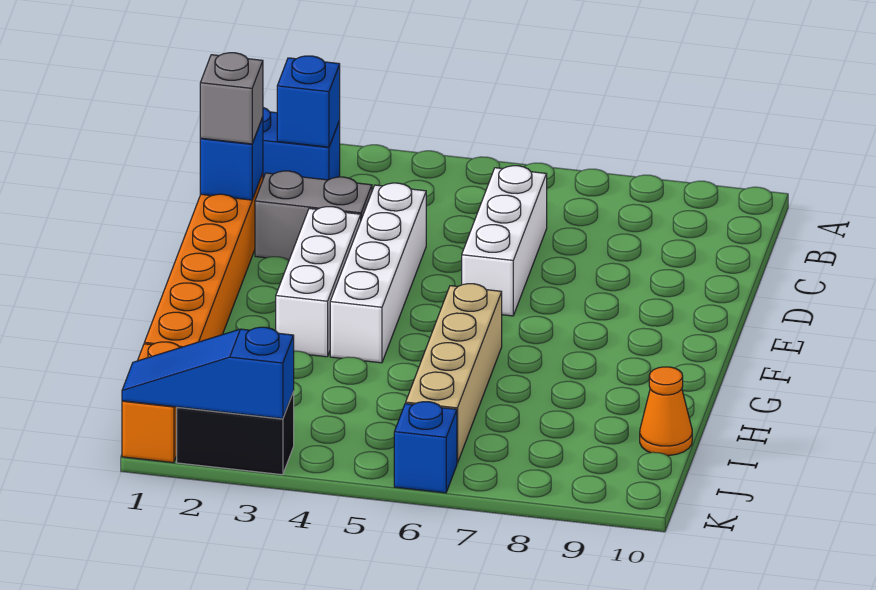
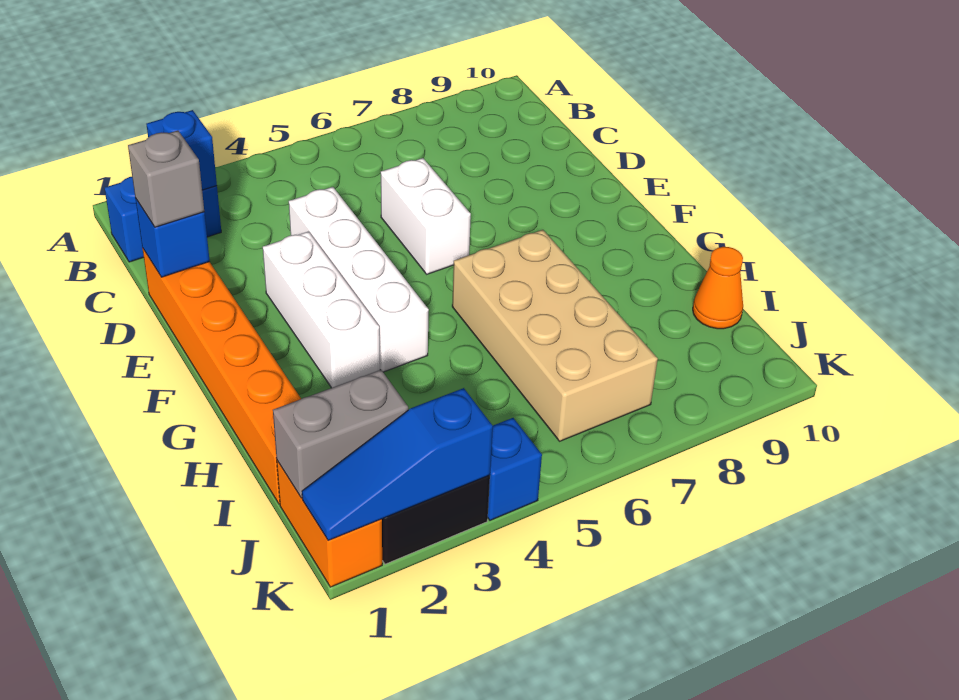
white brick C6:E6 level 1 -> white brick D6:E6 level 1
grey brick D2:D3 level 1 -> grey brick J1:J2 level 2
tan brick G6:J6 level 1 -> tan brick G6:J7 level 1
blue brick K6 level 1 -> blue brick K4 level 1

